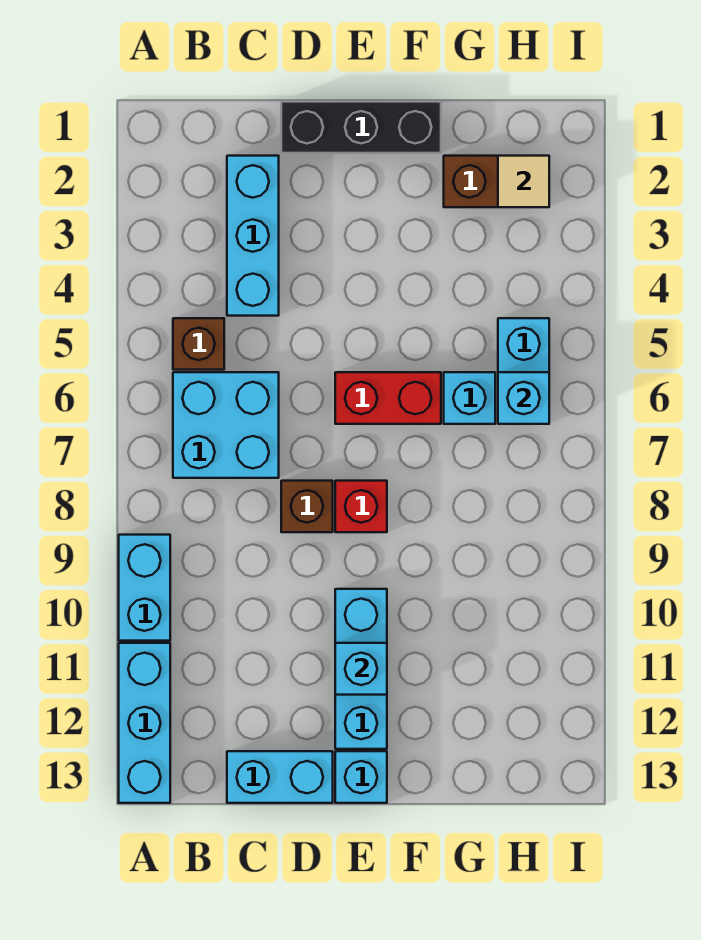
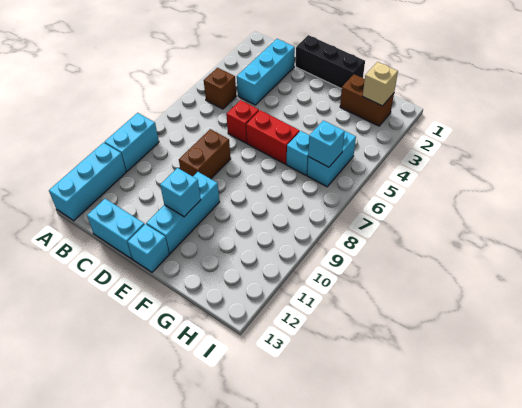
cyan brick B6:C7 level 1 -> none
brown brick D8 level 1 -> brown brick D8:D9 level 1
red brick E8 level 1 -> red brick D6 level 1
tan tile H2 level 2 -> tan brick H2 level 2

